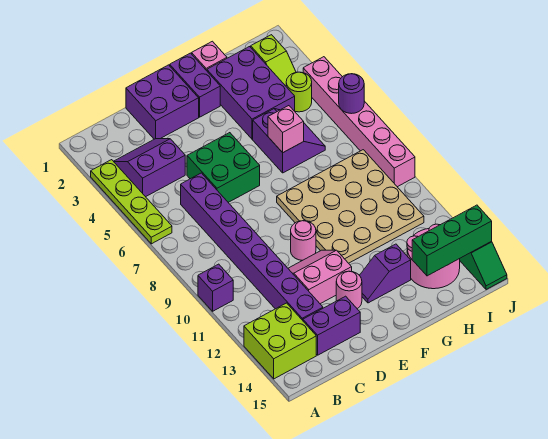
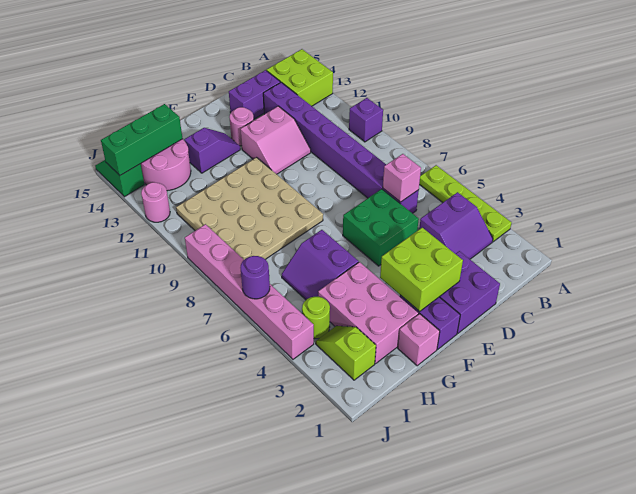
none -> lime brick E2:F3 level 2
pink round brick E10 level 1 -> pink round brick J12 level 1
purple brick G2:H4 level 1 -> pink brick G2:H4 level 1
pink brick G6 level 2 -> pink brick C6 level 2

